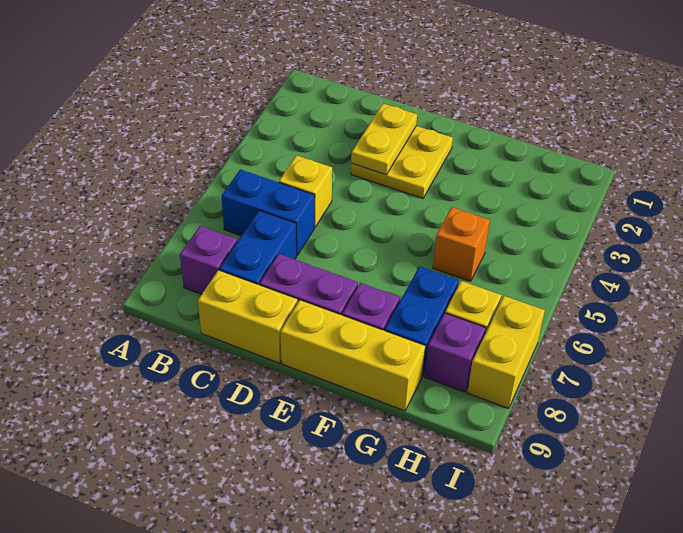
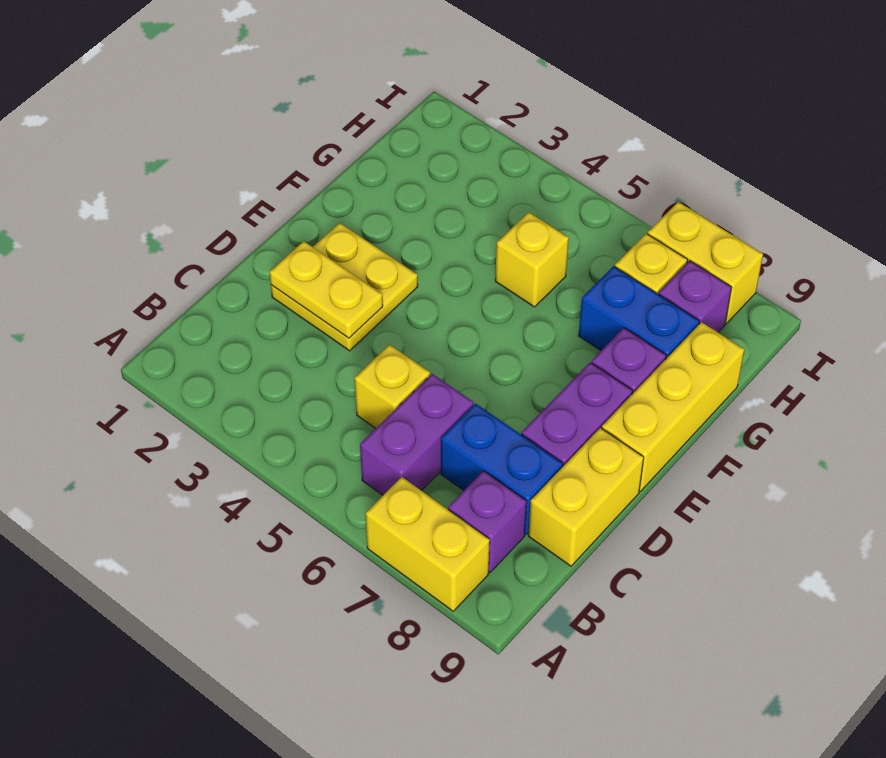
none -> yellow brick A7:A8 level 1
blue brick B6:C6 level 1 -> purple brick B6:C6 level 1
orange brick G5 level 1 -> yellow brick G5 level 1

